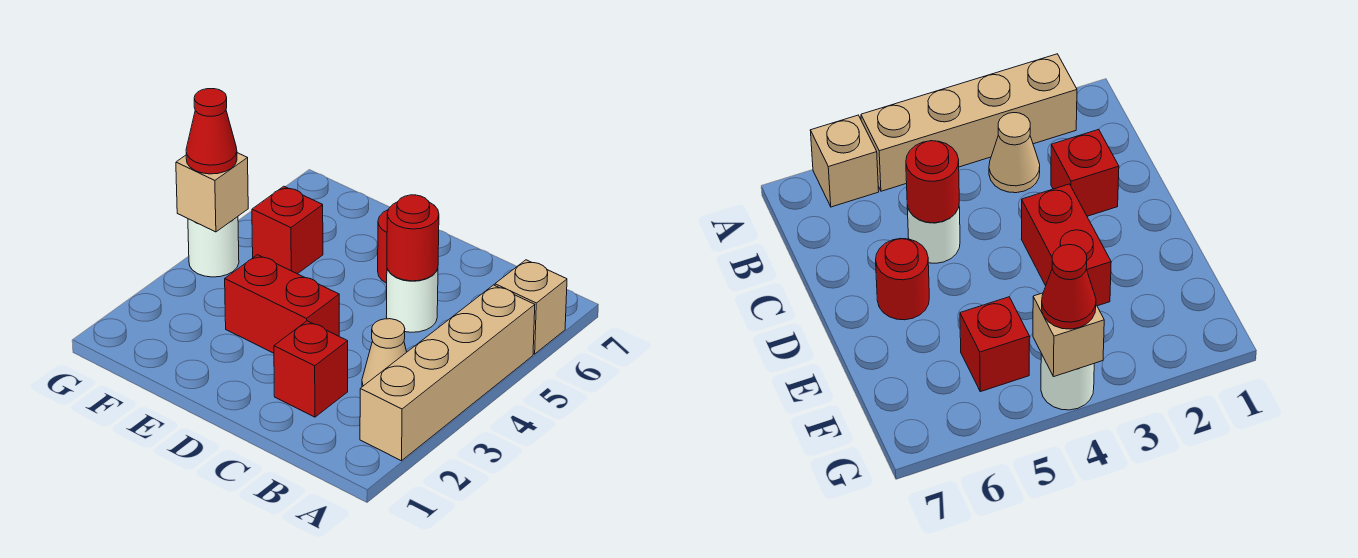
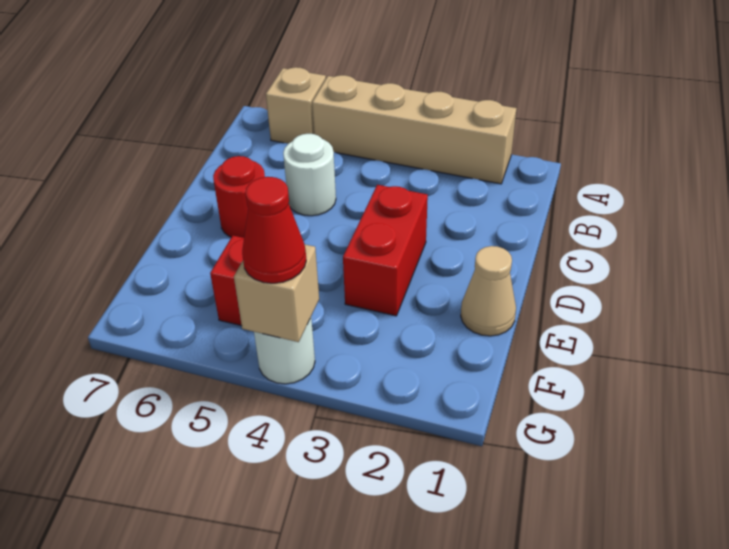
tan cone B3 level 1 -> tan cone E1 level 1
red brick C2 level 1 -> none
red round brick C5 level 2 -> none

